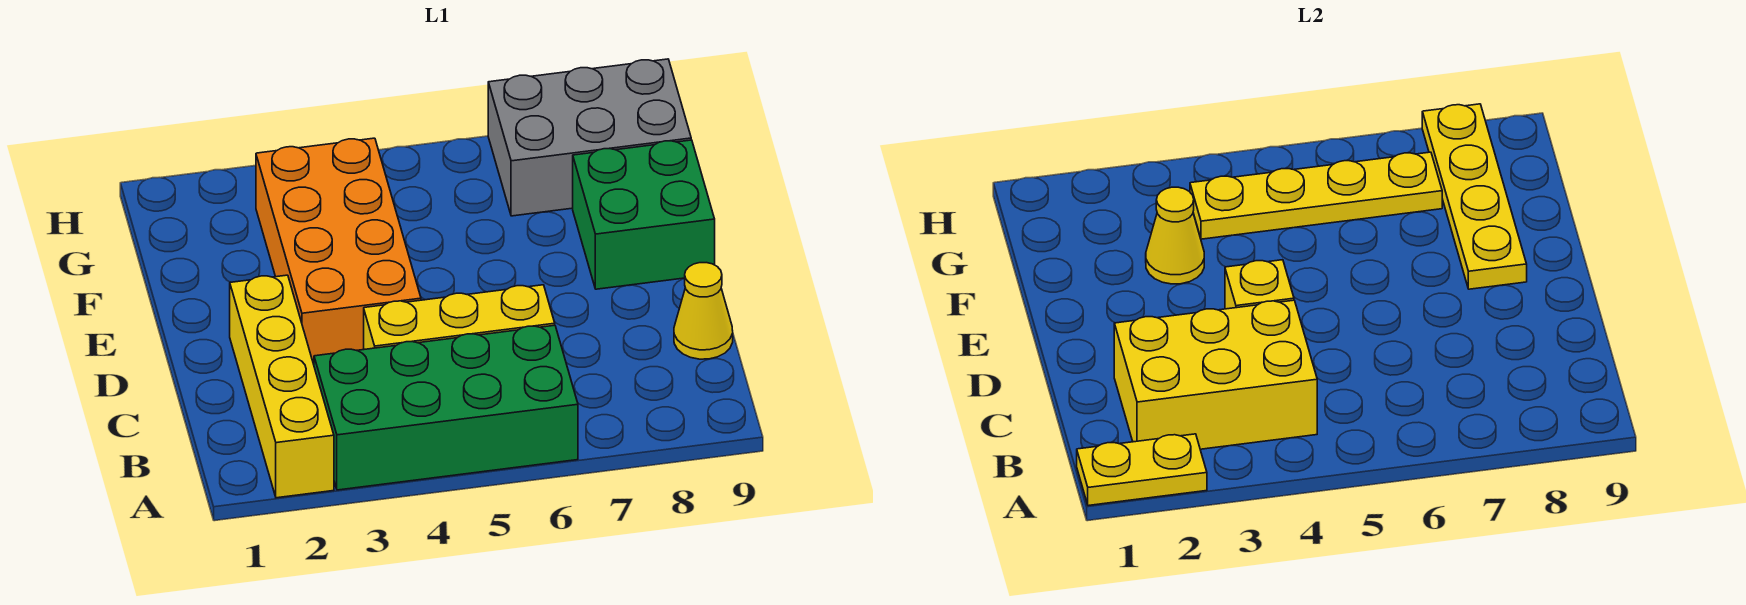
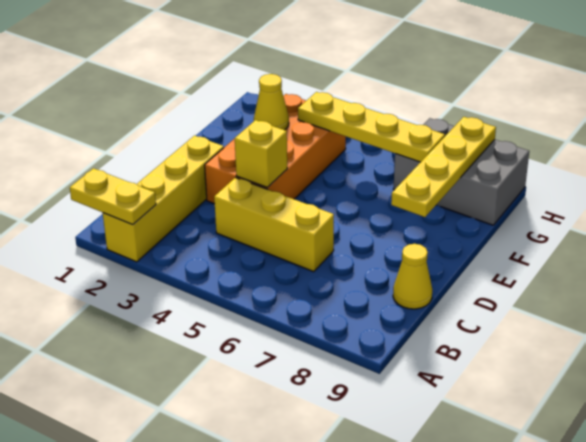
green brick A3:B6 level 1 -> none
yellow brick B2:C4 level 2 -> none
green brick E8:F9 level 1 -> none

